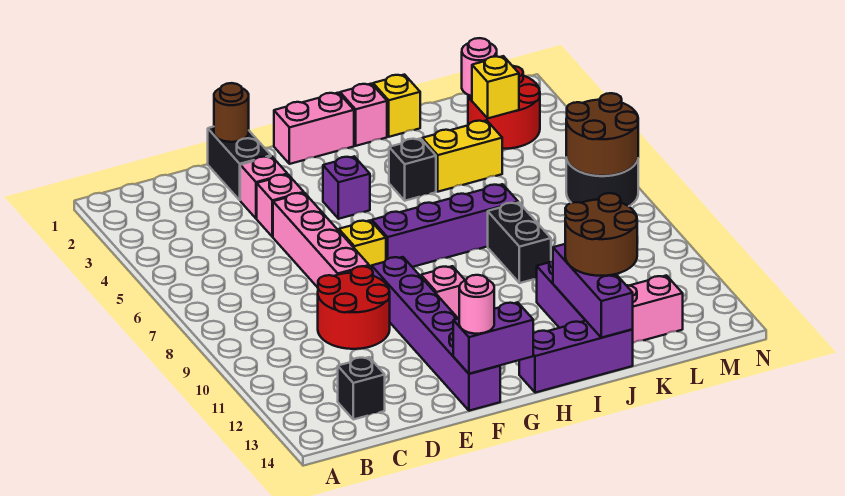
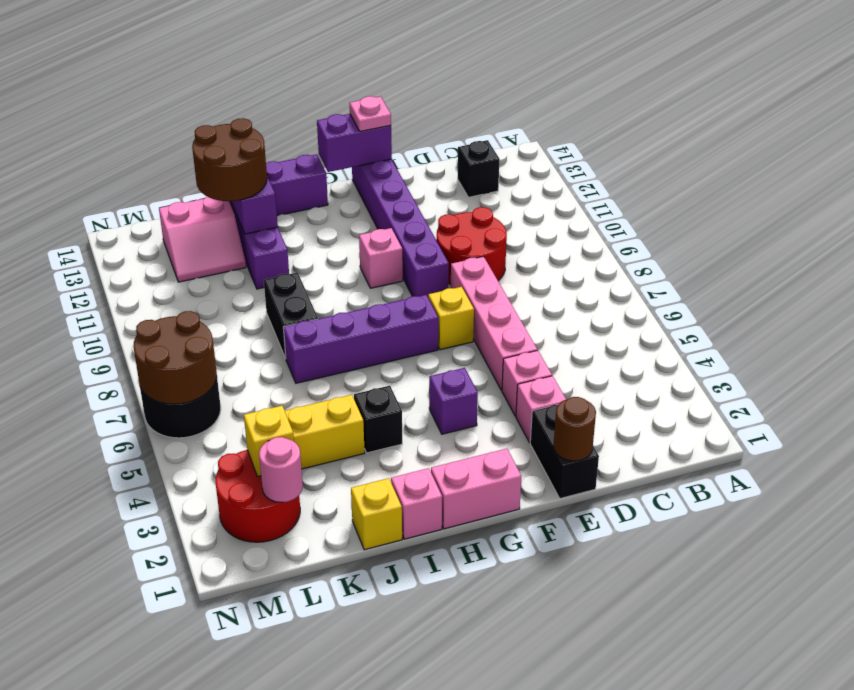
pink round brick F14 level 3 -> pink plate F14 level 3

